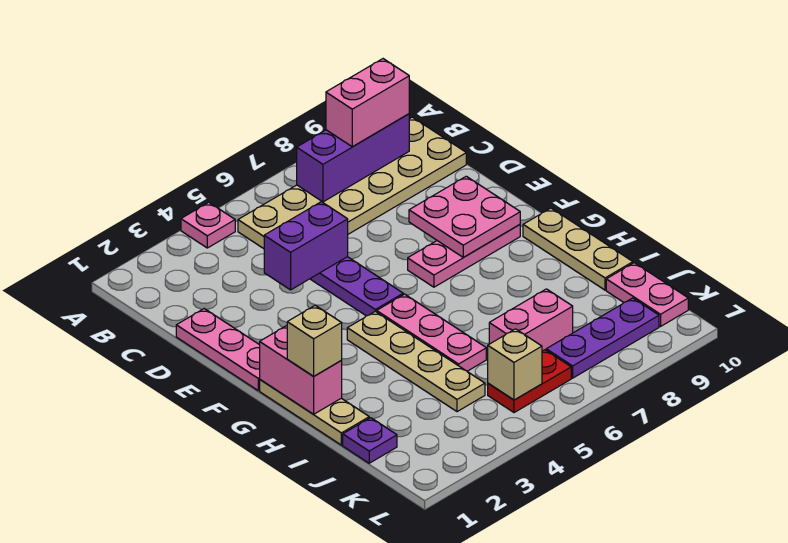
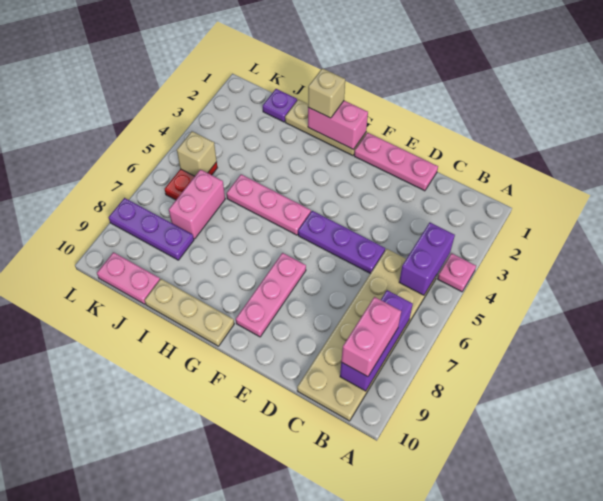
purple brick D4:D5 level 2 -> purple brick B4:B5 level 2
pink plate E8:F9 level 2 -> none
tan plate G4:J4 level 1 -> none
purple plate K7:K9 level 1 -> purple plate J8:L8 level 1

